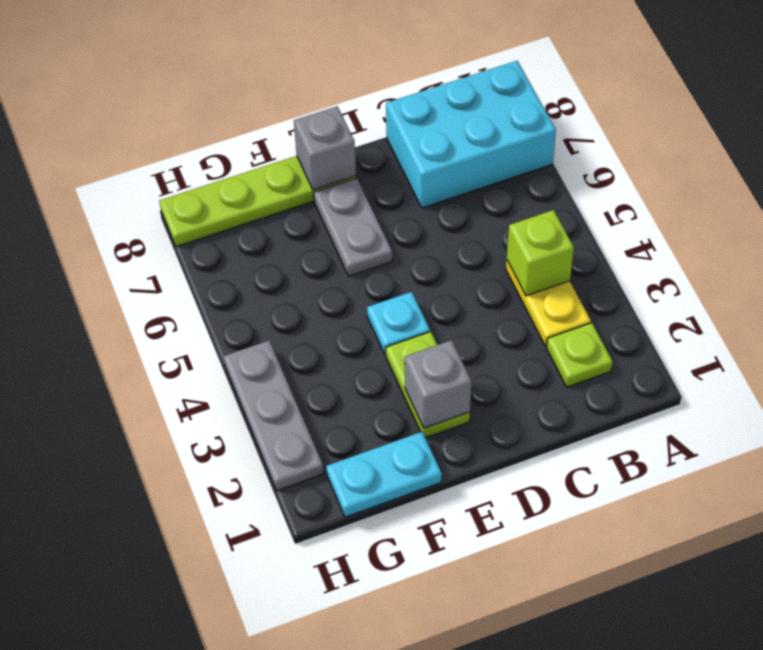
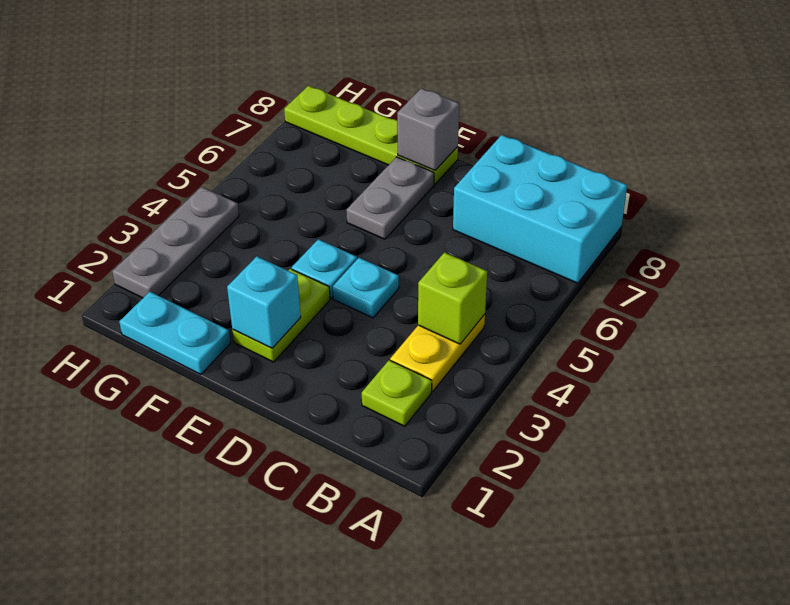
none -> cyan plate D4 level 1
grey brick E2 level 2 -> cyan brick E2 level 2

